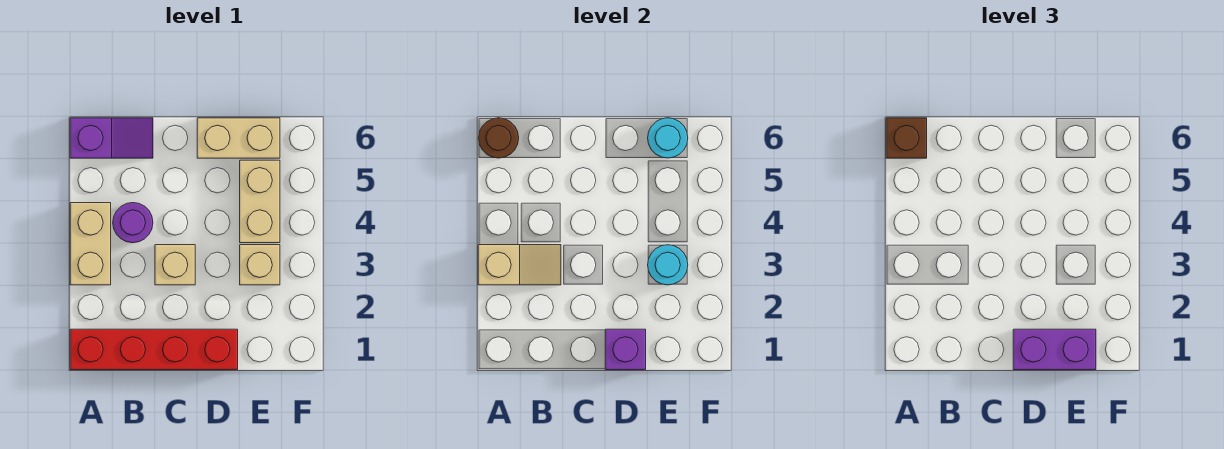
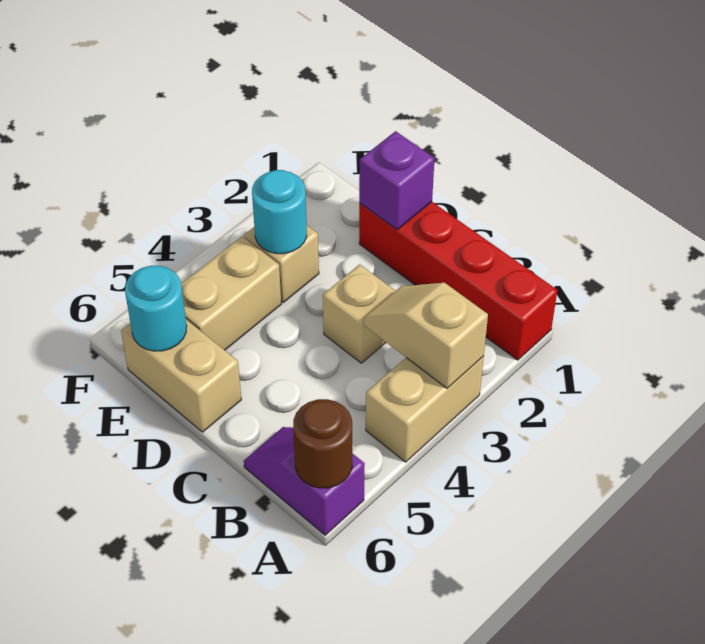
brown brick A6 level 3 -> none
purple round brick B4 level 1 -> none
purple brick D1:E1 level 3 -> none

